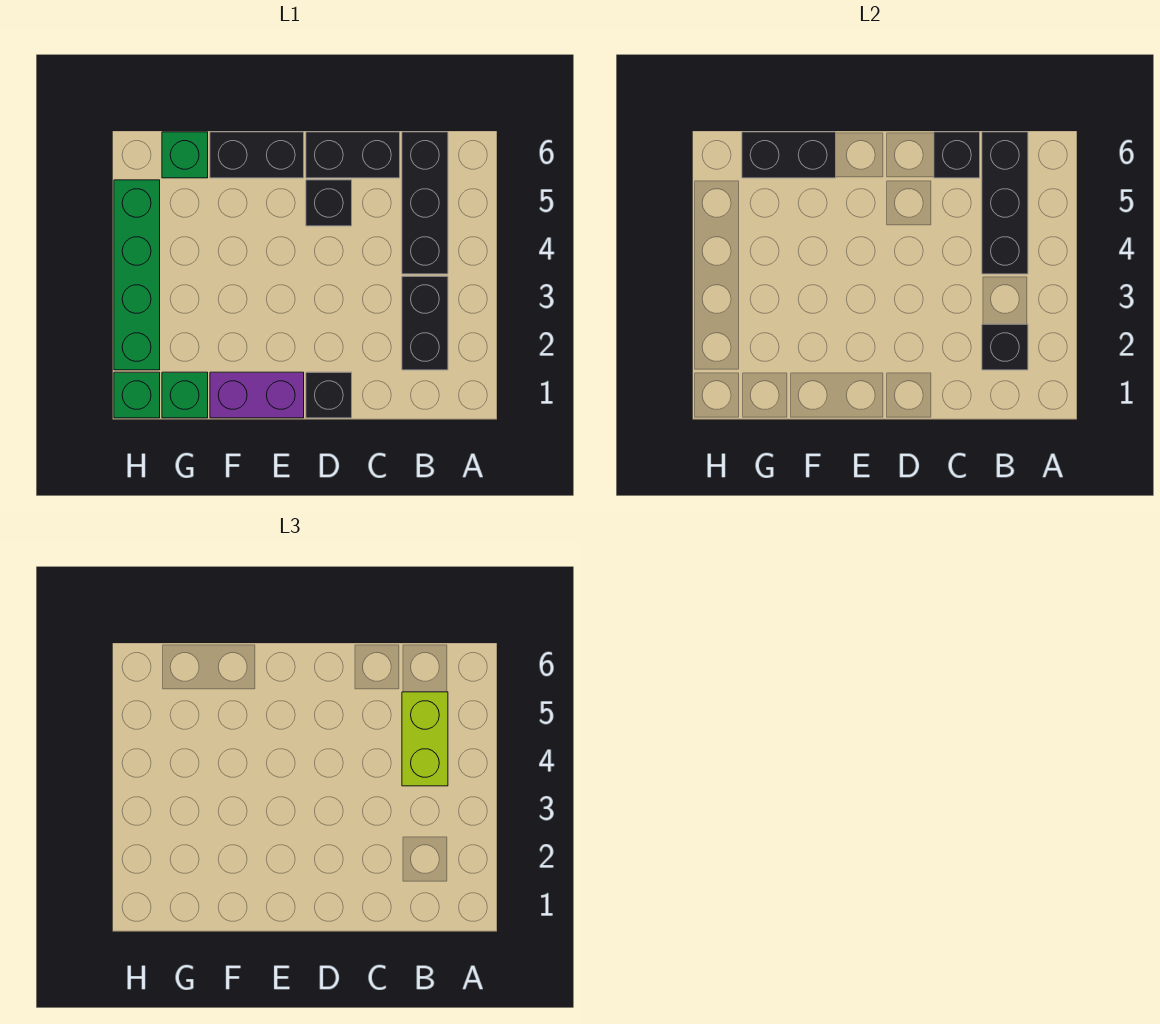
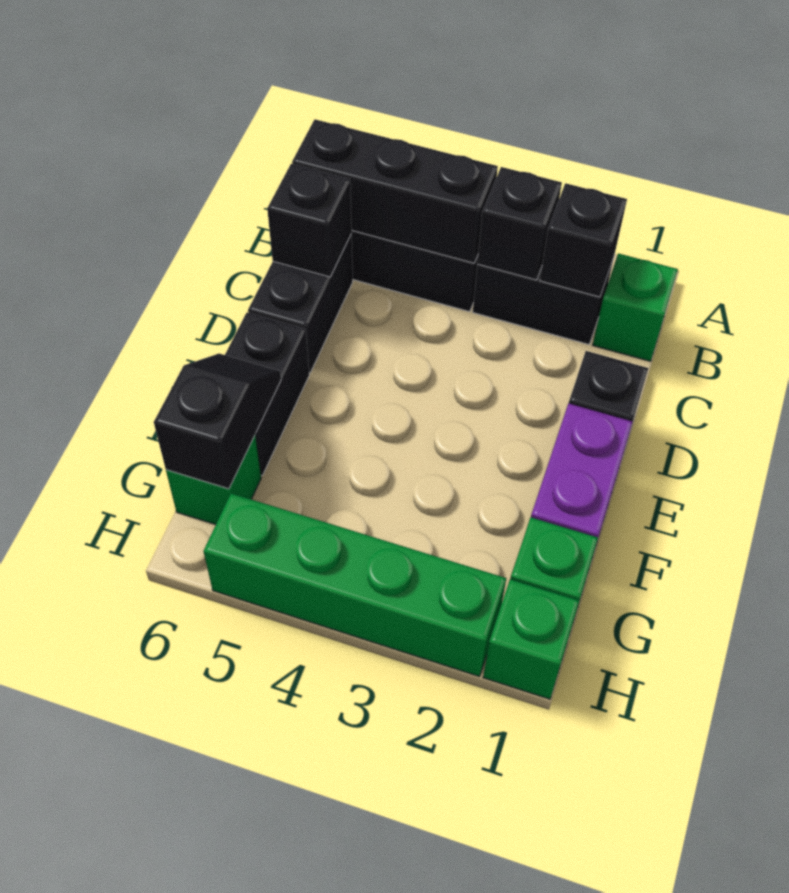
none -> green brick B1 level 1
lime brick B4:B5 level 3 -> none
black brick D5 level 1 -> black brick B3 level 2
black brick F6:G6 level 2 -> black slope F6:G6 level 2 top G

